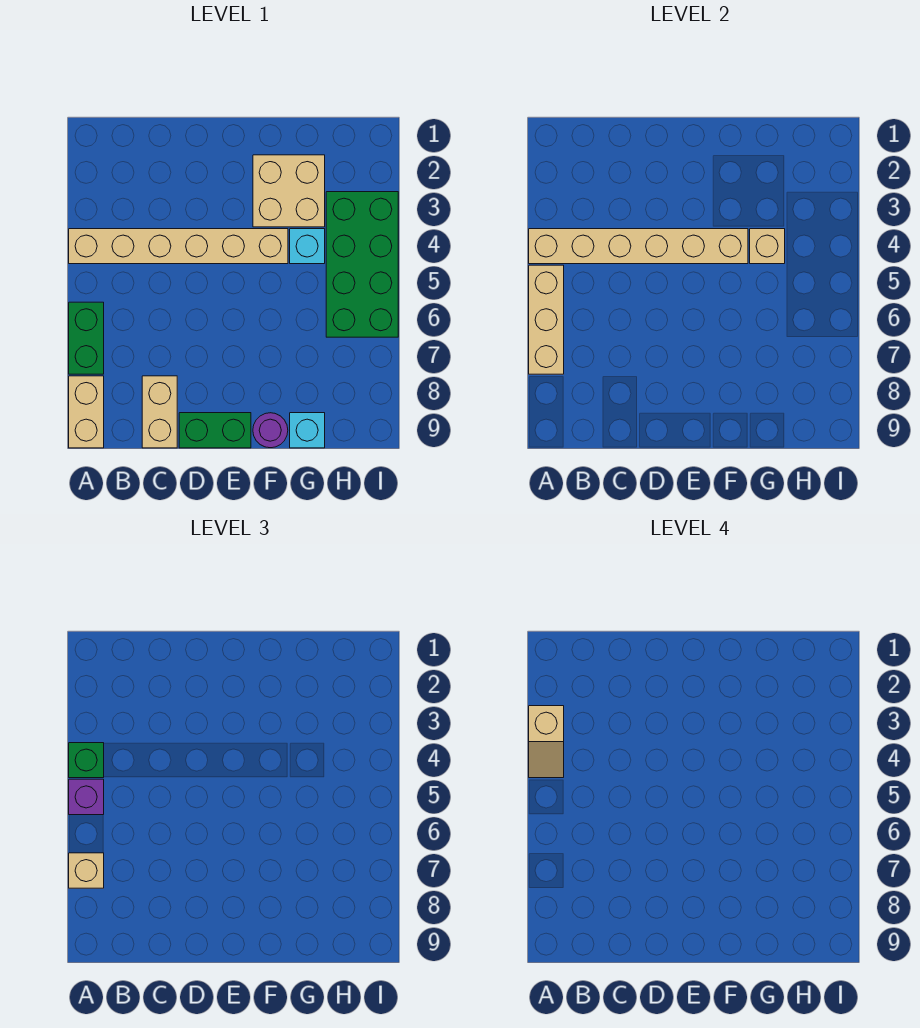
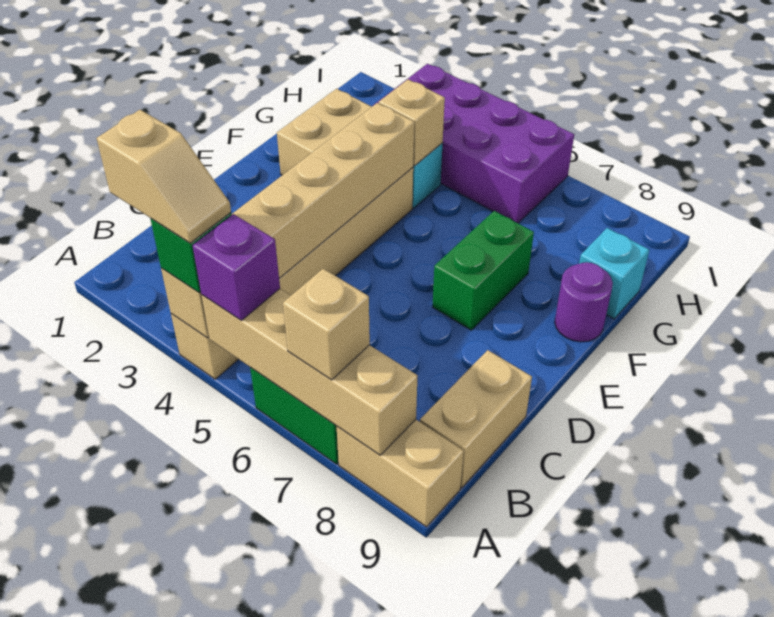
tan brick A5:A7 level 2 -> tan brick A5:A8 level 2
tan brick C8:C9 level 1 -> tan brick B9:C9 level 1
green brick D9:E9 level 1 -> green brick E7:F7 level 1
green brick H3:I6 level 1 -> purple brick H3:I6 level 1

